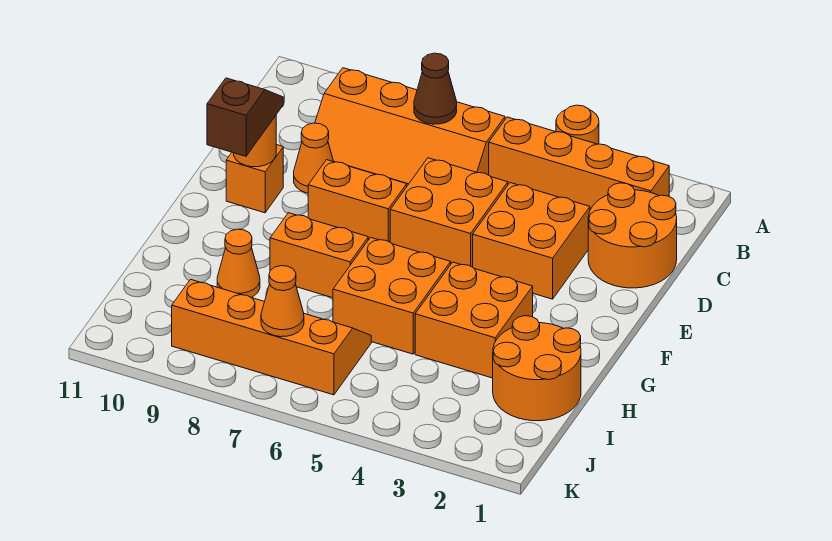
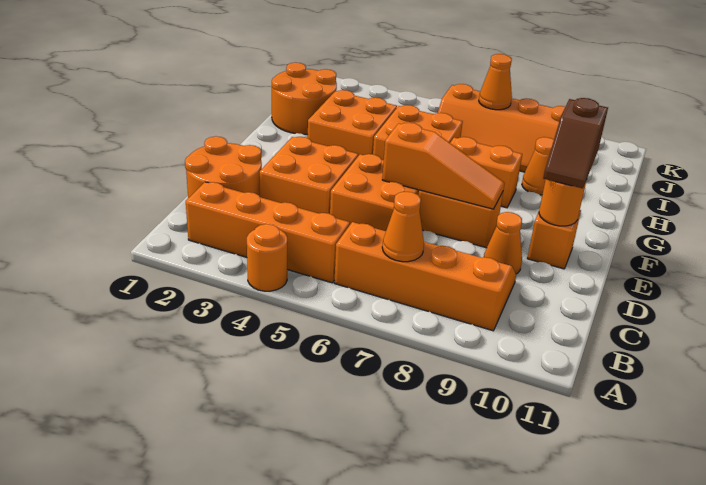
brown cone B7 level 2 -> orange cone B7 level 2
none -> orange slope E6:E8 level 2 top 6

